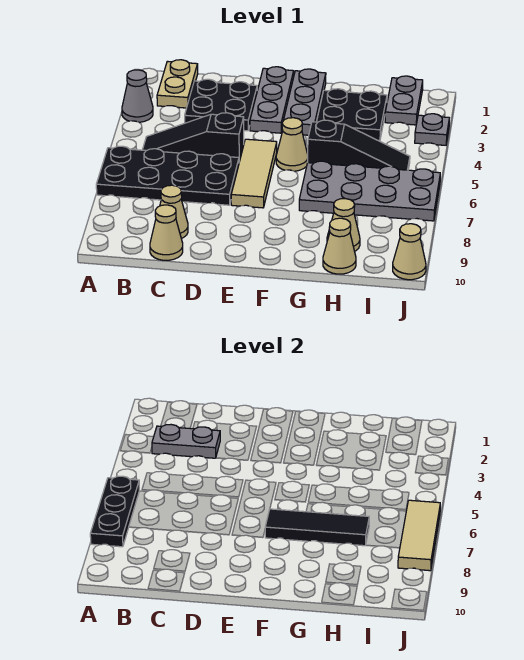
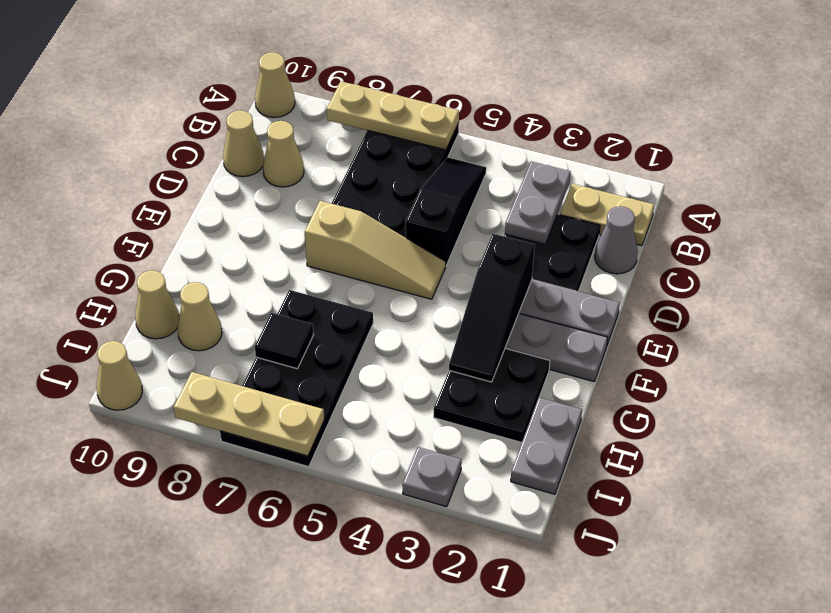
grey cone A3 level 1 -> grey cone C1 level 1
black plate A6:A8 level 2 -> tan plate A6:A8 level 2
tan tile E5:E7 level 1 -> tan slope E5:E7 level 1 top 7
tan cone F5 level 1 -> tan cone A10 level 1
black tile F7:H7 level 2 -> black tile H7 level 2
black slope G5:I5 level 1 top G -> black slope E3:G3 level 2 top E
grey plate G6:J7 level 1 -> black plate G6:J7 level 1
grey plate I1:I2 level 1 -> grey plate H1:I1 level 1
tan tile J6:J8 level 2 -> tan plate J6:J8 level 2

